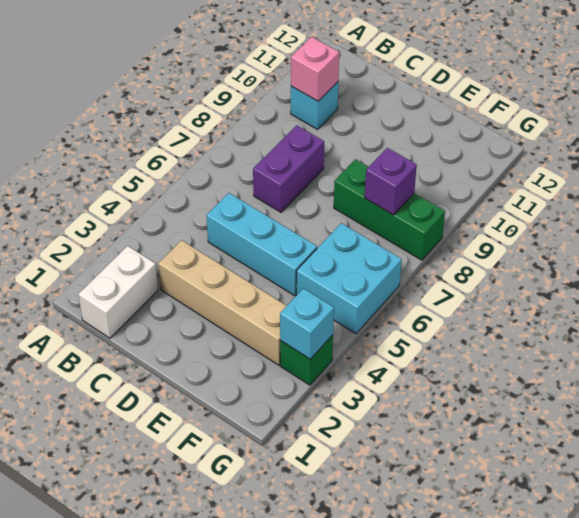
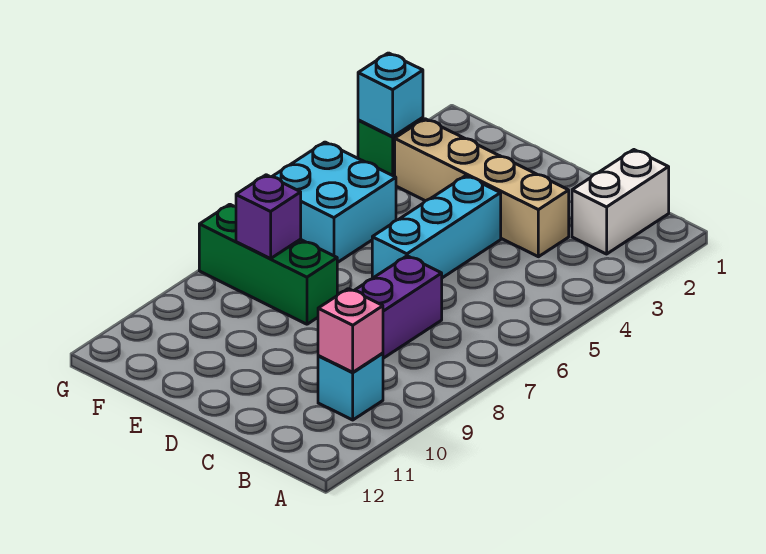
cyan brick C5:E5 level 1 -> cyan brick D4:D6 level 1

